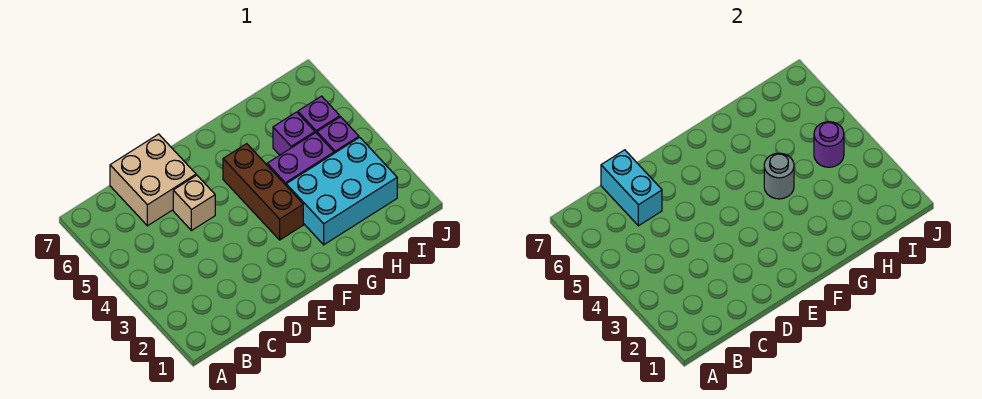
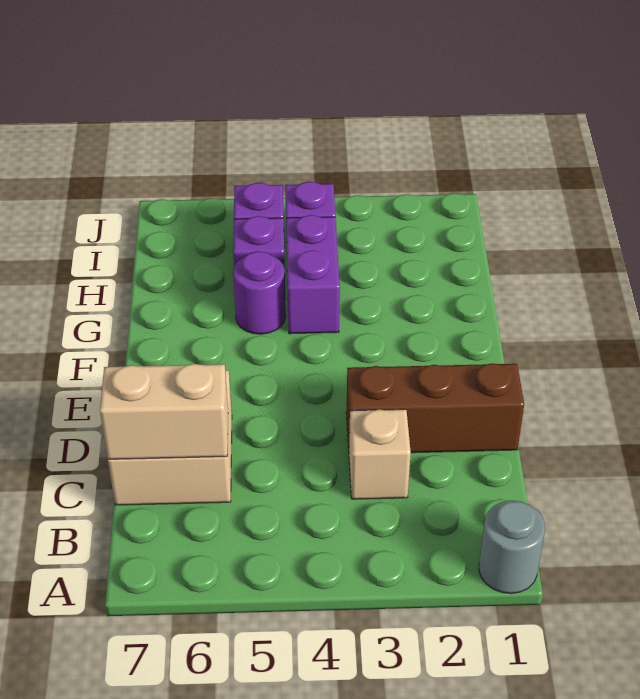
cyan brick C6:C7 level 2 -> tan brick C6:C7 level 2
tan brick D5 level 1 -> tan brick C3 level 1
brown brick F3:F5 level 1 -> brown brick D1:D3 level 1
cyan brick G2:I3 level 1 -> none
grey round brick G4 level 2 -> grey round brick A1 level 1
purple round brick I4 level 2 -> purple round brick G5 level 1

